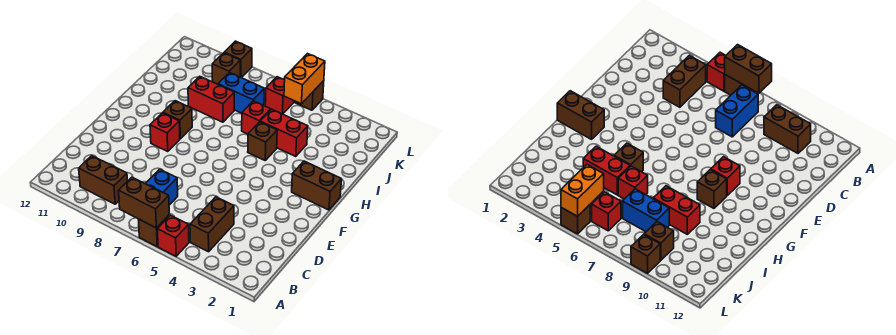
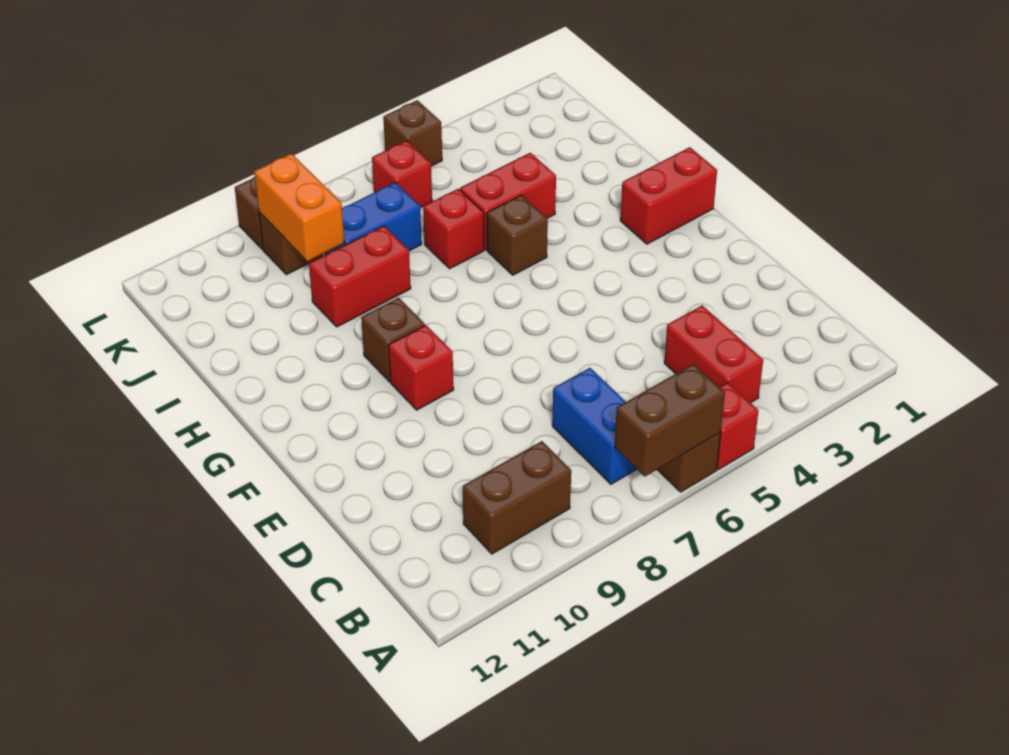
brown brick B4:C4 level 1 -> red brick B4:C4 level 1
brown brick G1:G2 level 1 -> red brick G1:G2 level 1
orange brick K5:L5 level 2 -> orange brick J9:K9 level 2

